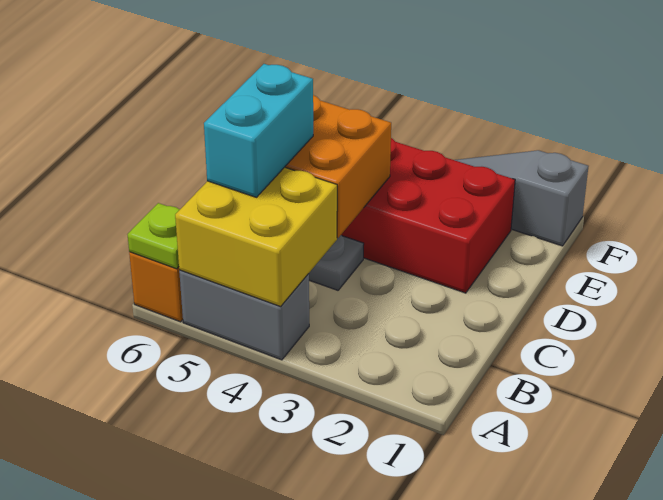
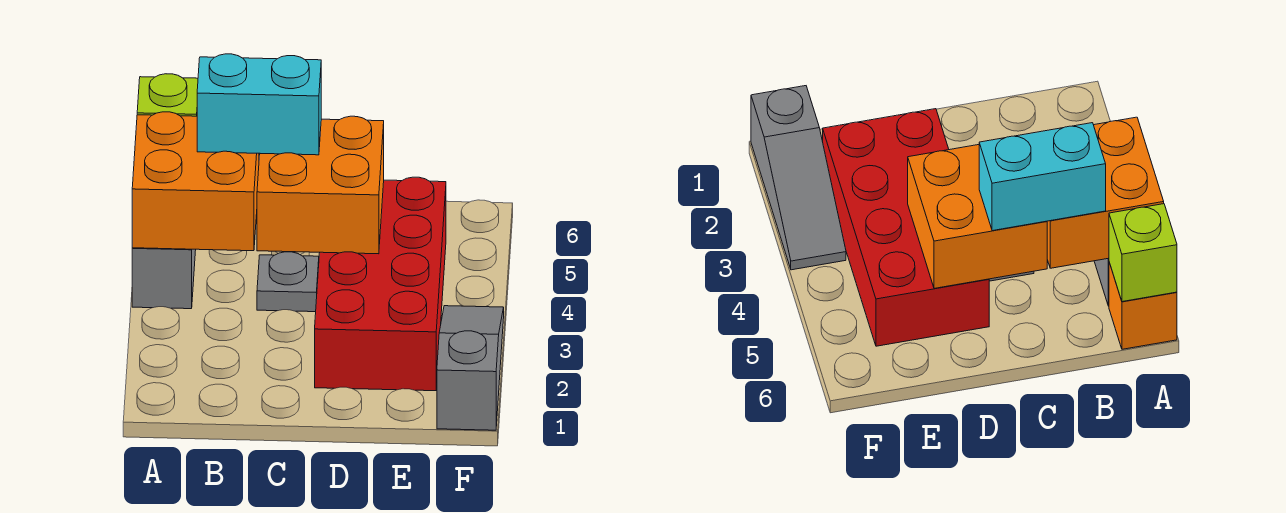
yellow brick A4:B5 level 2 -> orange brick A4:B5 level 2
lime plate A6 level 2 -> lime brick A6 level 2

